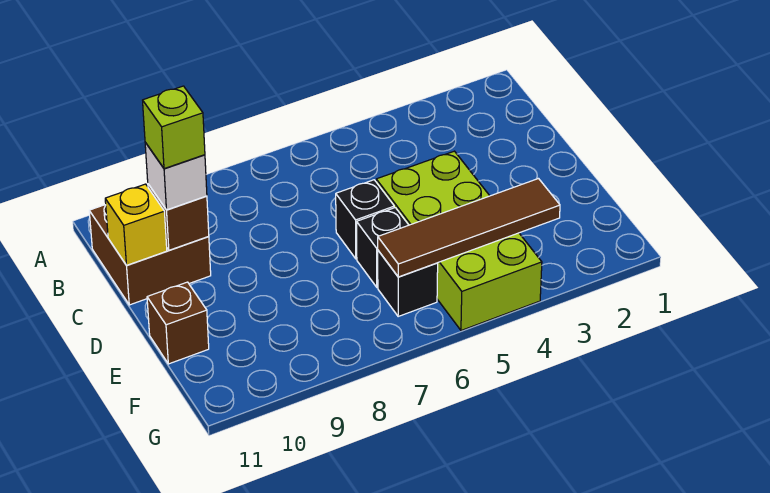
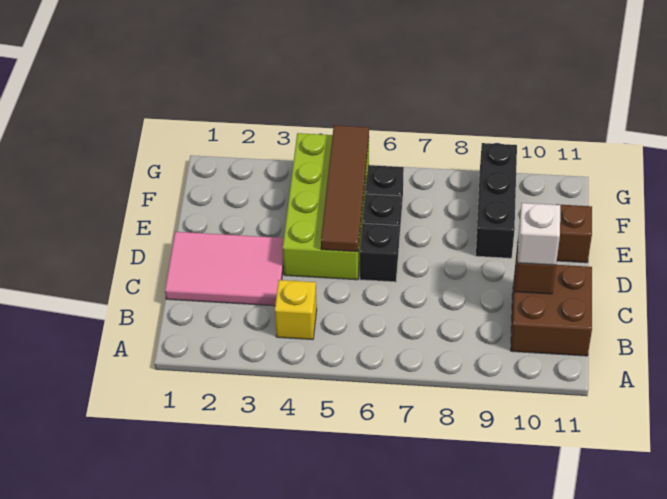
none -> pink tile C1:D3 level 1
lime brick C10 level 4 -> none
yellow brick C11 level 2 -> yellow brick B4 level 1
none -> black brick E9:G9 level 1
brown tile F3:F6 level 2 -> brown tile D5:G5 level 2

